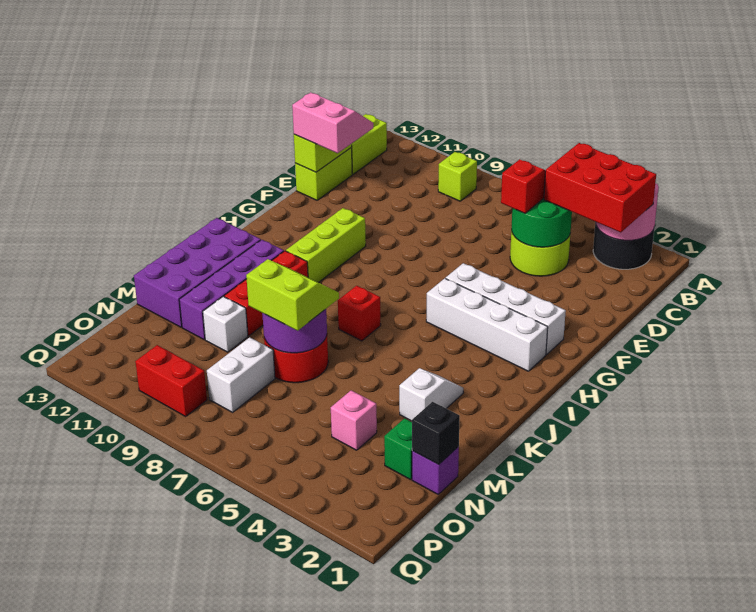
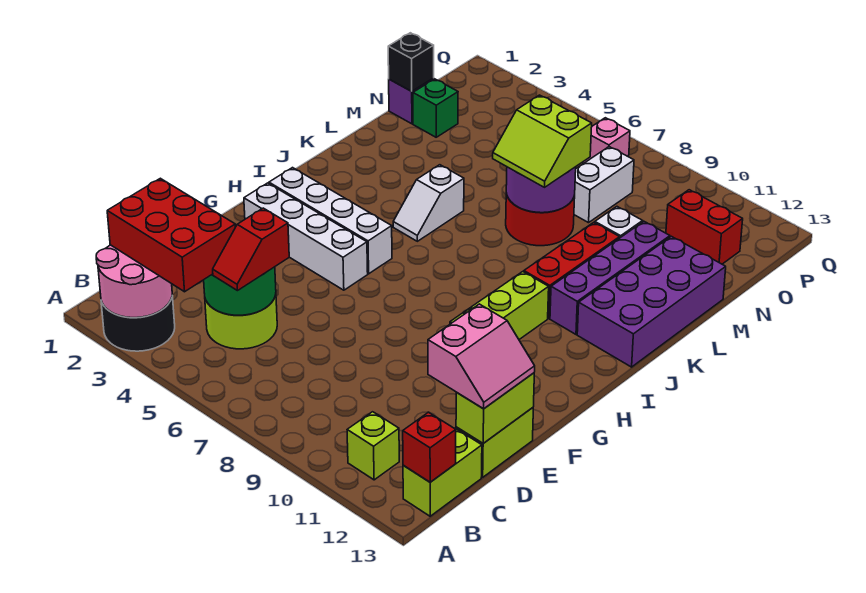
lime brick B9 level 1 -> lime brick B11 level 1
pink slope D12:E13 level 3 top E -> pink slope D12:E13 level 3 top 12
red brick J7 level 1 -> red brick B13 level 2
white slope K3:L3 level 1 top L -> white slope J5:K5 level 1 top K
pink brick N4 level 1 -> pink brick P7 level 1
red brick P9:P10 level 1 -> red brick O11:O12 level 1

